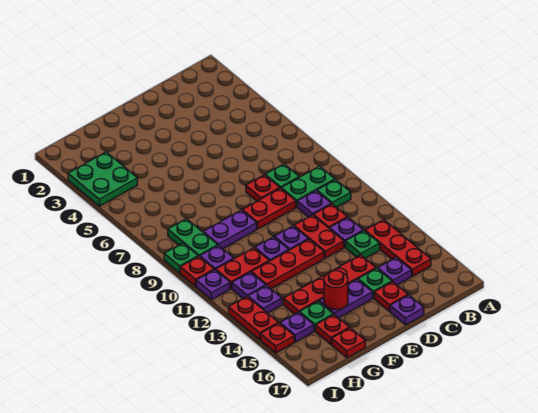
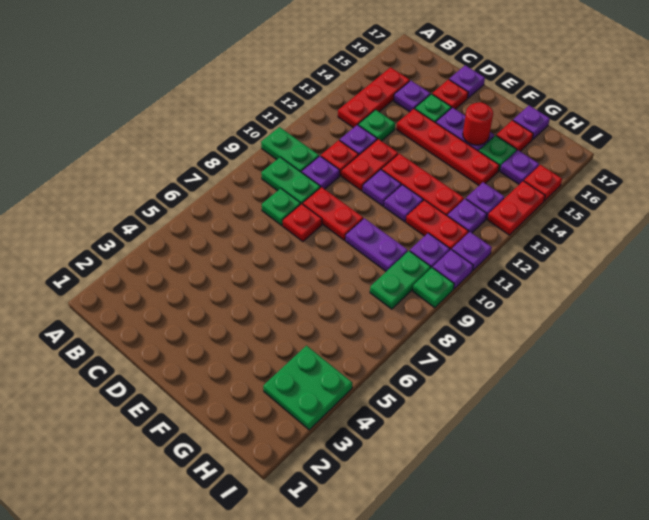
green plate B10 level 1 -> green plate A10:B10 level 1
red plate G17 level 1 -> purple plate G17 level 1
red plate I10 level 1 -> purple plate I10 level 1

